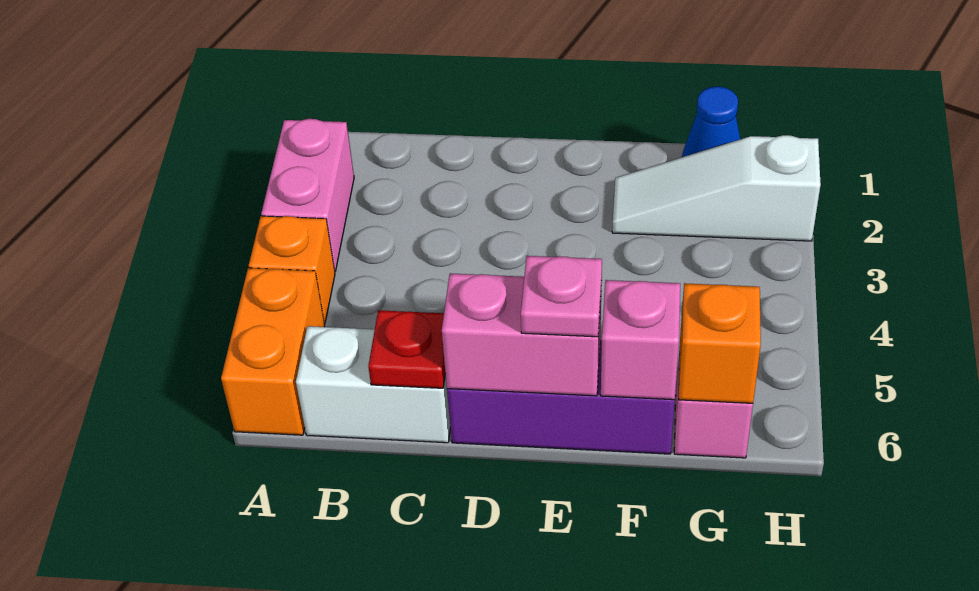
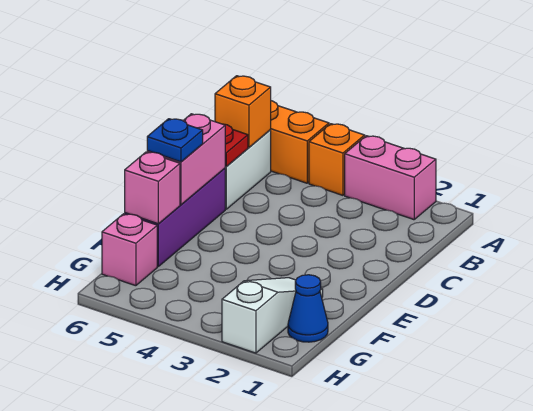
pink plate E6 level 3 -> blue plate E6 level 3
orange brick G6 level 2 -> orange brick B6 level 2

